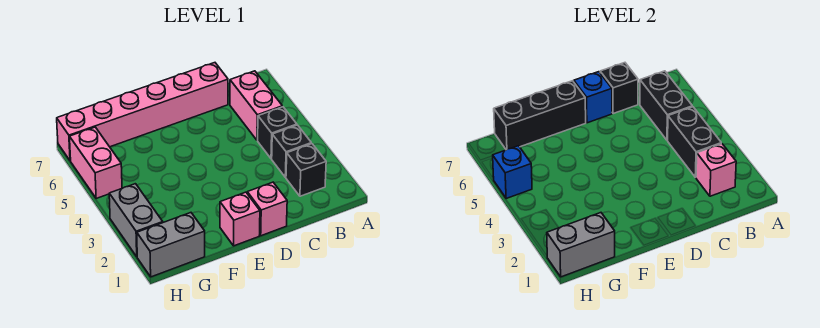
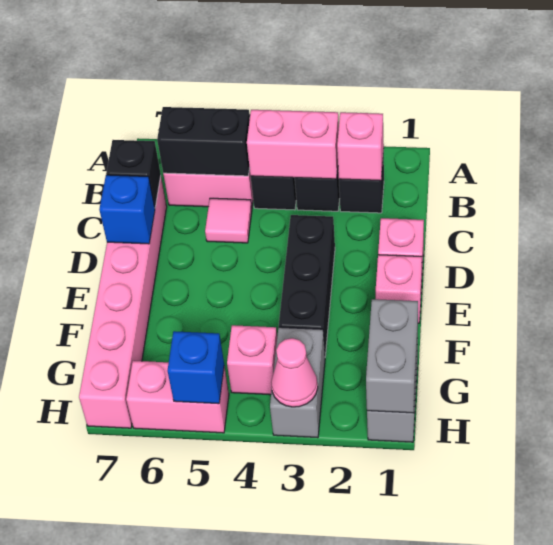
black brick B3:B4 level 2 -> pink brick B3:B4 level 2
none -> pink tile C5 level 1
black brick E7:G7 level 2 -> black brick D3:F3 level 1
none -> pink brick G4 level 1
grey brick H2:H3 level 1 -> grey brick G3:H3 level 1
none -> pink cone H3 level 2

